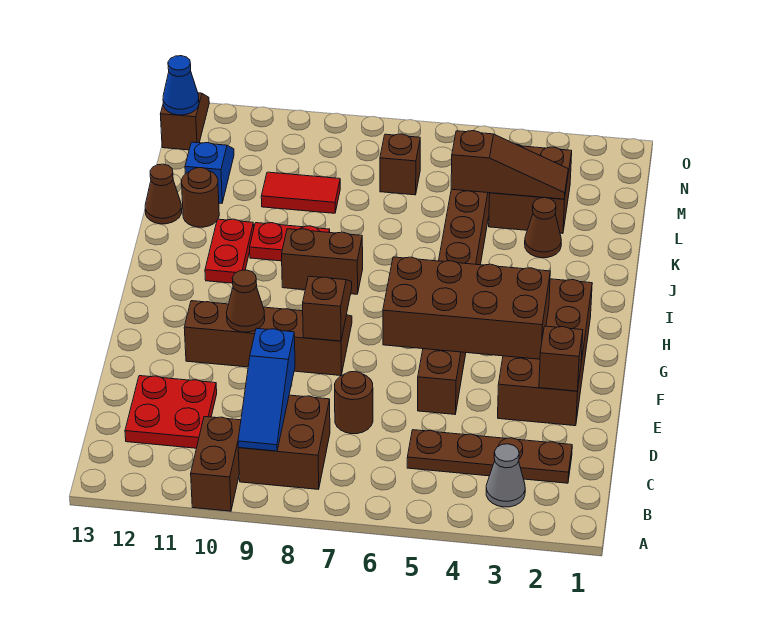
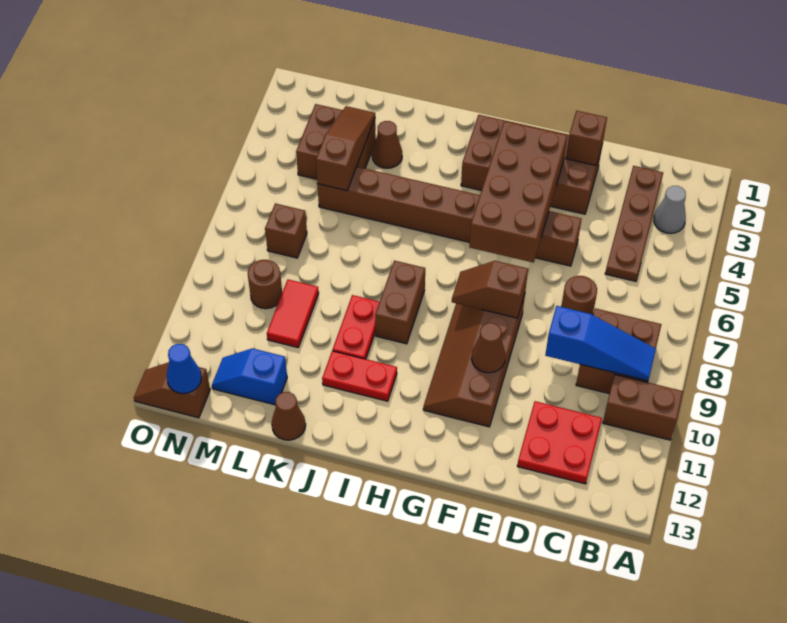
brown round brick K12 level 1 -> brown round brick M9 level 1

